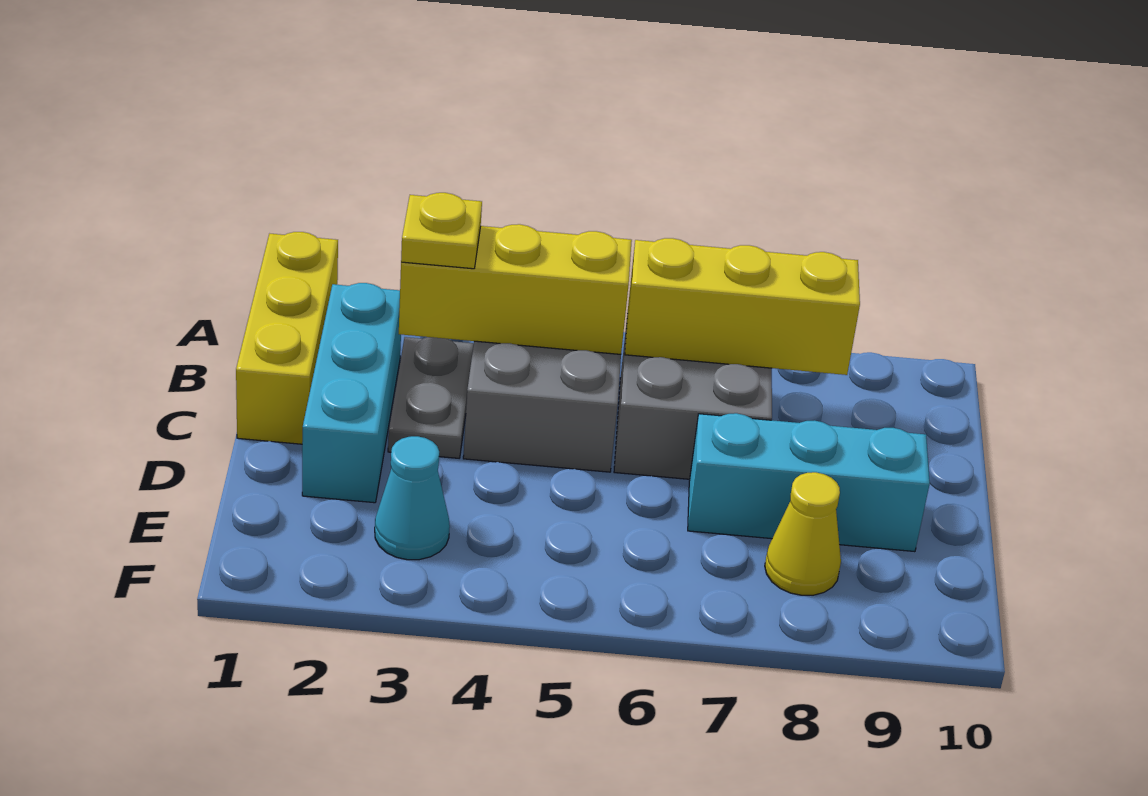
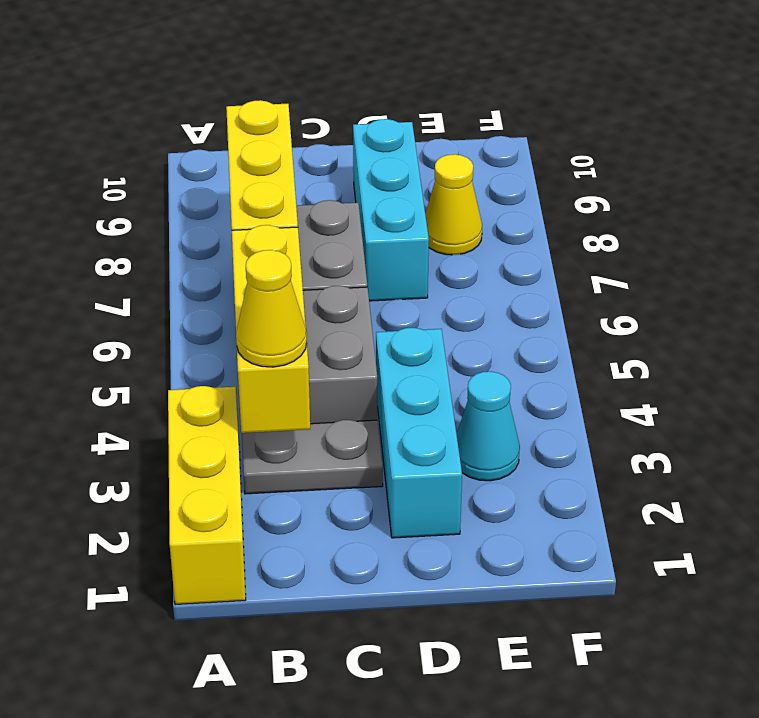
yellow brick A1:C1 level 1 -> yellow brick A1:A3 level 1
cyan brick B2:D2 level 1 -> cyan brick D2:D4 level 1
yellow plate B3 level 3 -> yellow cone B3 level 3

